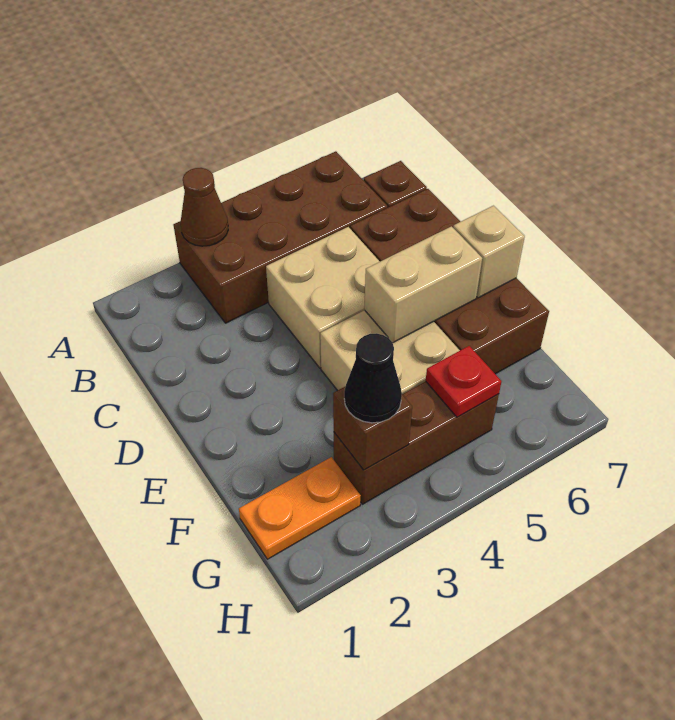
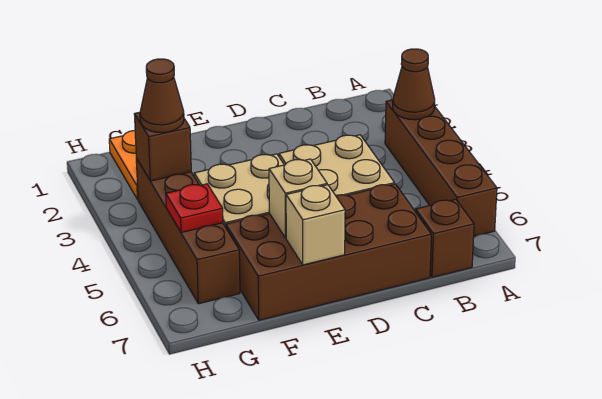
brown brick A3:B6 level 1 -> brown brick A3:A6 level 1
tan brick E5:E6 level 2 -> tan brick E6 level 2
brown brick G3:G5 level 1 -> brown brick G3:G6 level 1
black cone G3 level 3 -> brown cone G3 level 3

